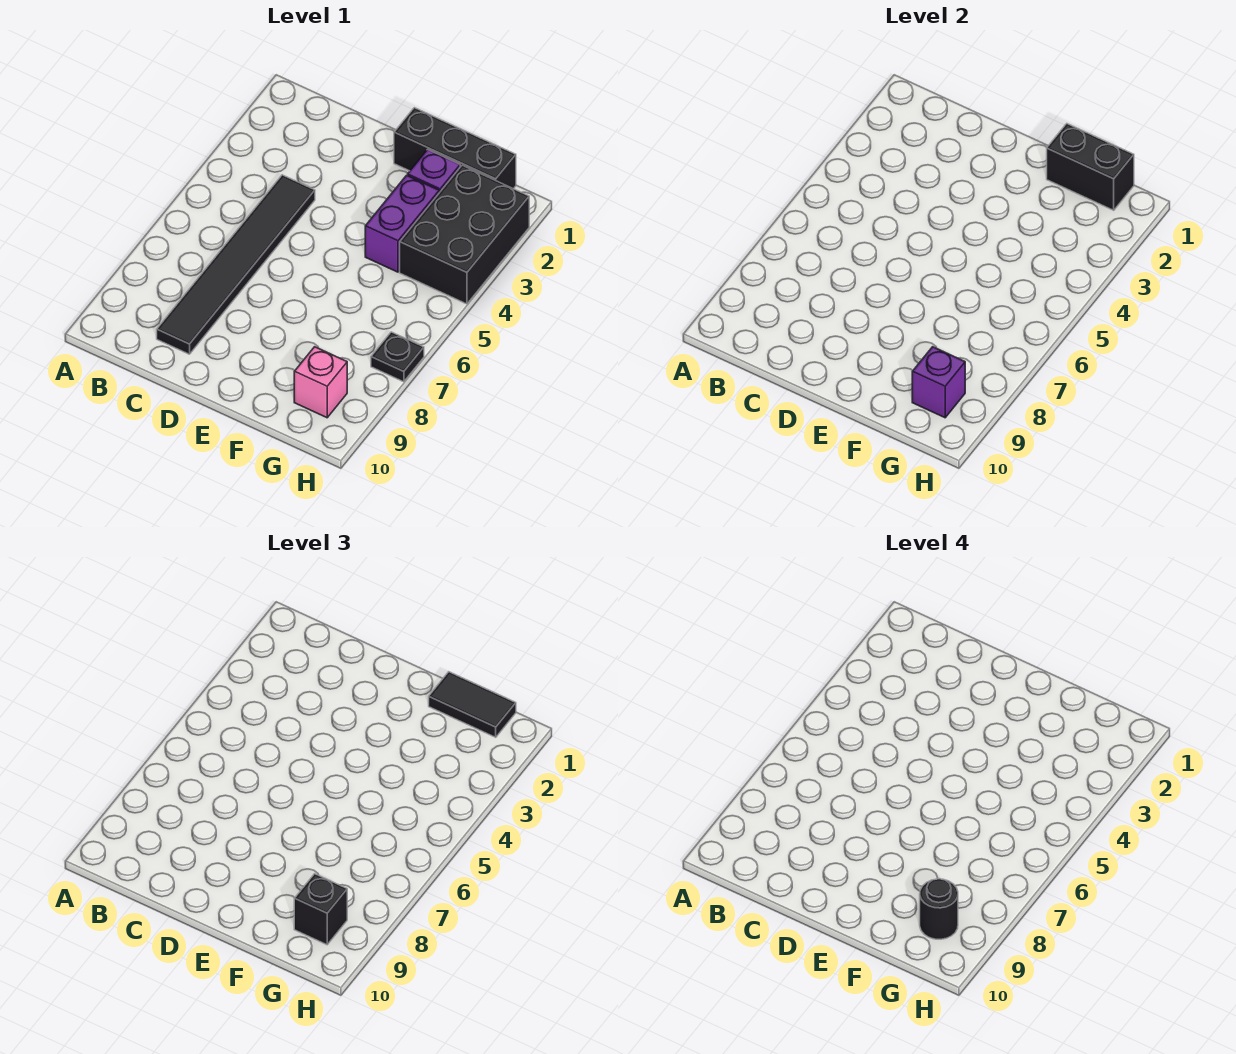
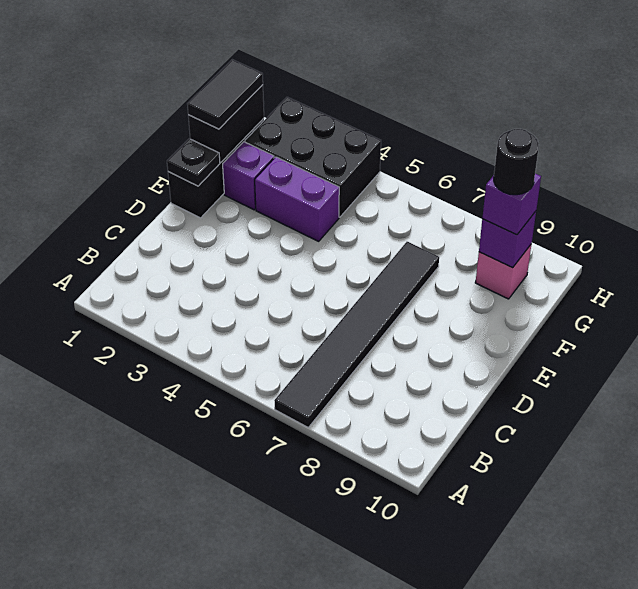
black tile C4:C9 level 1 -> black tile A7:F7 level 1
black brick G9 level 3 -> purple brick G9 level 3
black plate H7 level 1 -> black plate E1 level 2

